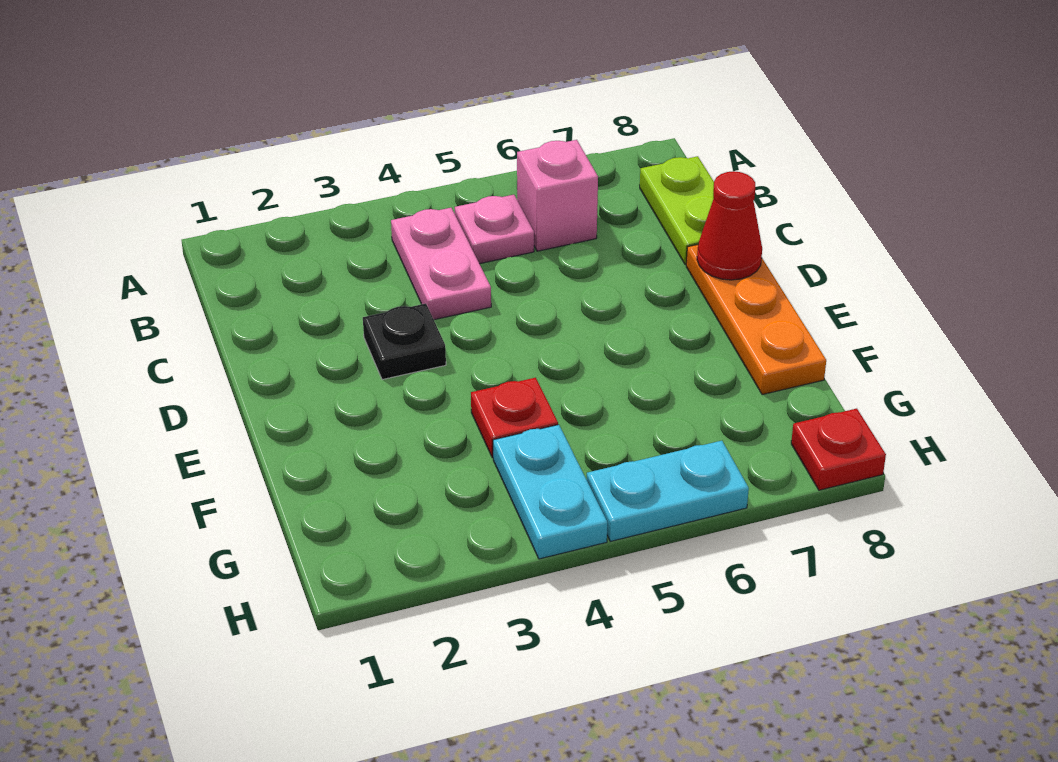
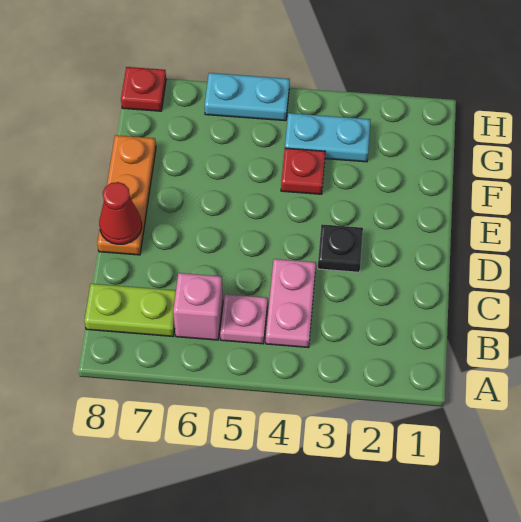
lime plate B8:C8 level 1 -> lime plate B7:B8 level 1
cyan plate G4:H4 level 1 -> cyan plate G3:G4 level 1

